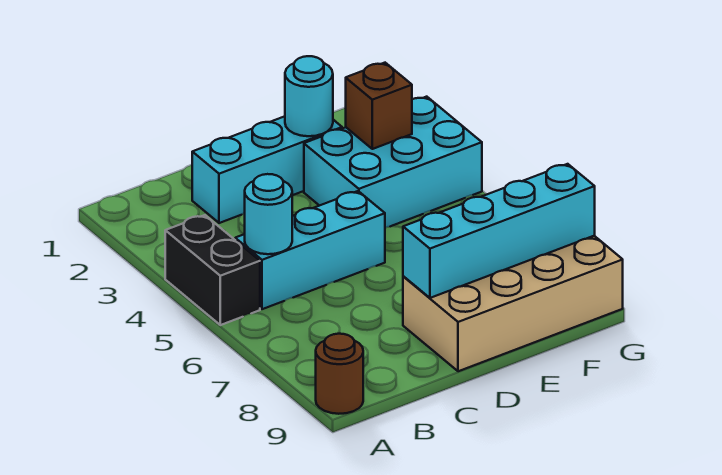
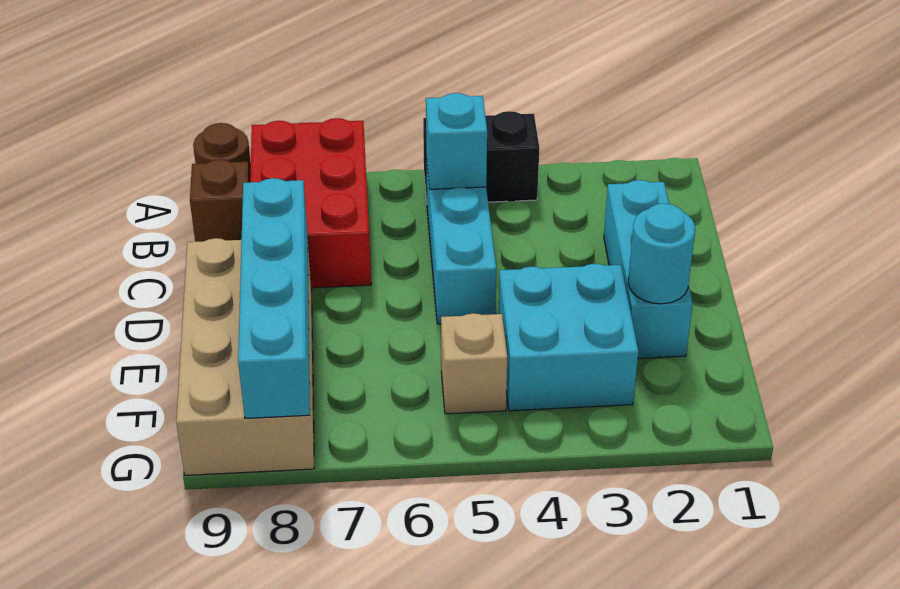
none -> red brick A7:C8 level 1
cyan round brick B5 level 2 -> cyan brick B5 level 2
cyan brick E3:G4 level 1 -> cyan brick E3:F4 level 1
brown brick F3 level 2 -> brown brick B9 level 1
none -> tan brick F5 level 1

